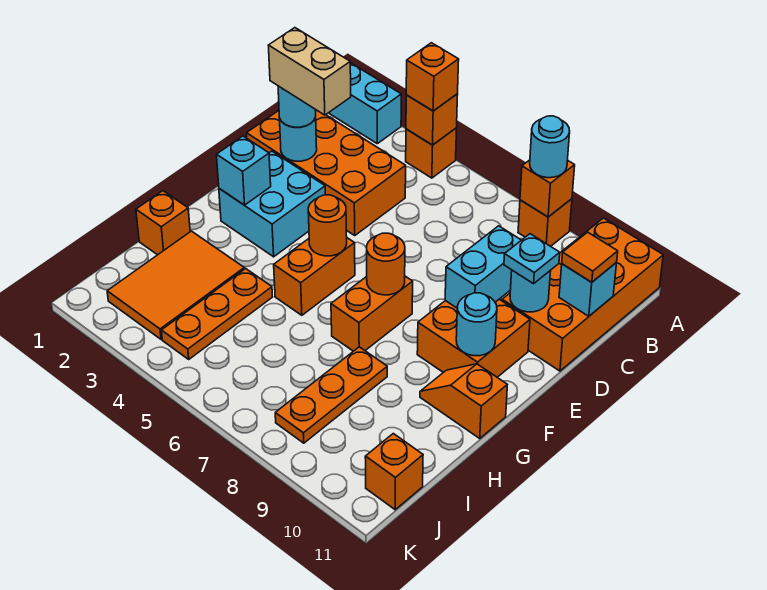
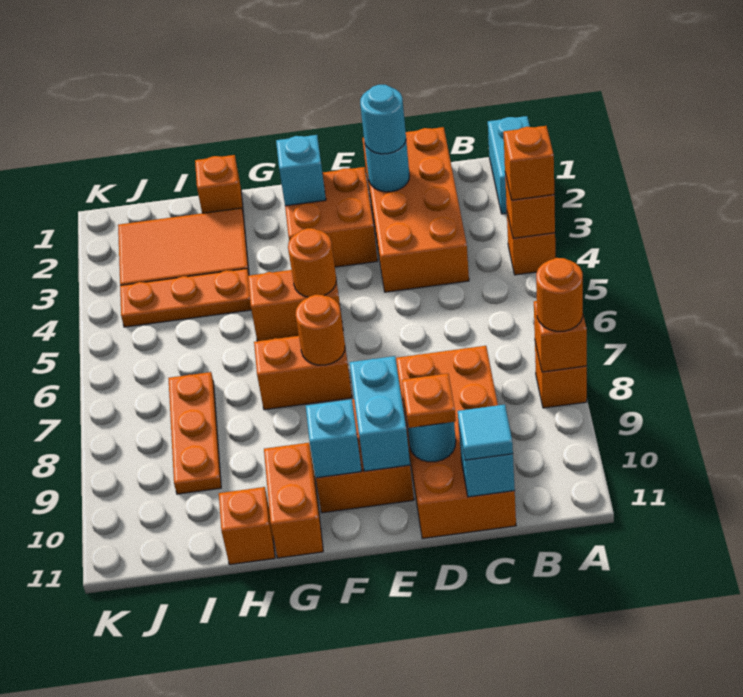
cyan round brick A8 level 3 -> orange round brick A8 level 3
orange brick A10:D11 level 1 -> orange brick C8:D11 level 1
orange tile C11 level 3 -> cyan tile C11 level 3
tan brick D2:D3 level 4 -> none
cyan brick D9:E9 level 2 -> cyan brick E9:E10 level 2
cyan plate D10 level 3 -> orange plate D10 level 3
cyan brick E2:F3 level 1 -> orange brick E2:F3 level 1
cyan round brick F10 level 2 -> cyan brick F10 level 2
orange slope G10:G11 level 1 top 11 -> orange brick G10:G11 level 1
orange plate H8:J8 level 1 -> orange plate I7:I9 level 1
orange brick J11 level 1 -> orange brick H11 level 1

